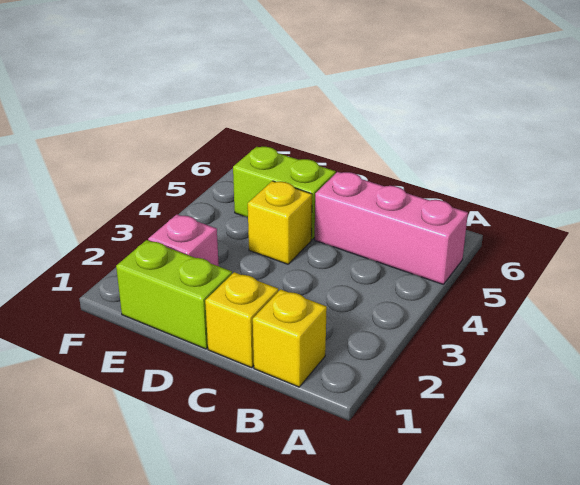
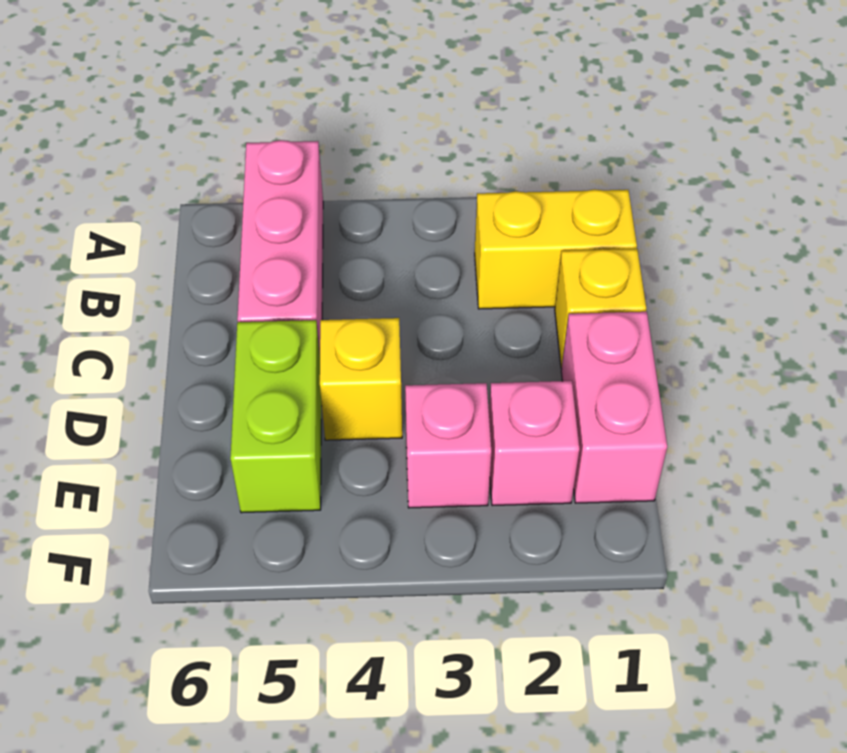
yellow brick B1 level 1 -> yellow brick B1:B2 level 1
lime brick D1:E1 level 1 -> pink brick D1:E1 level 1
none -> pink brick E3 level 1

